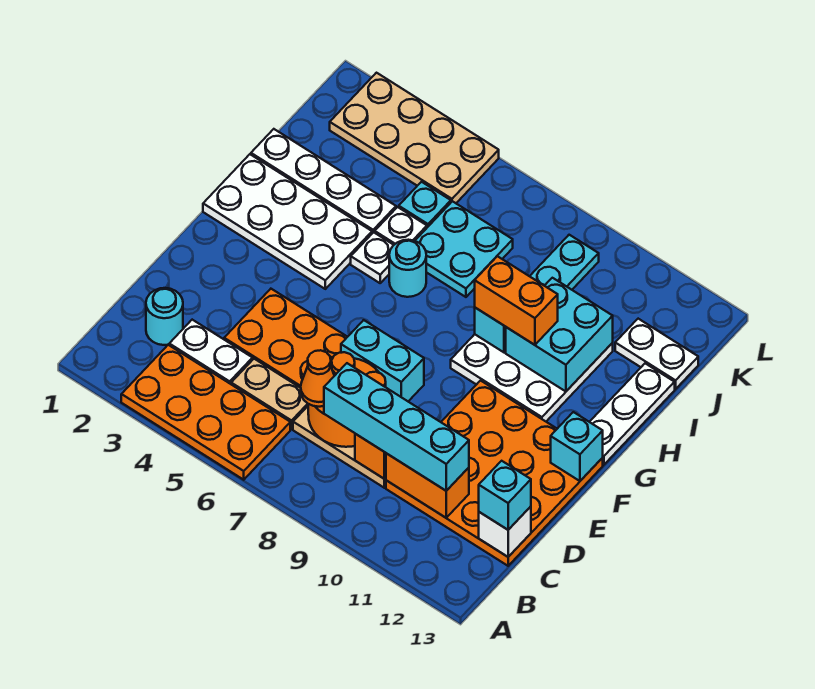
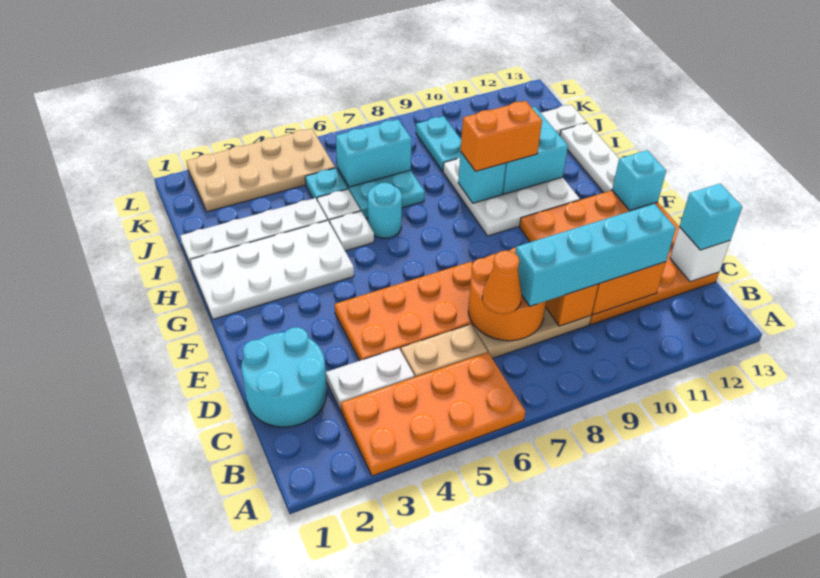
cyan round brick C2 level 1 -> cyan round brick C1:D2 level 1
cyan brick E7:E8 level 2 -> cyan brick J6:J7 level 2

